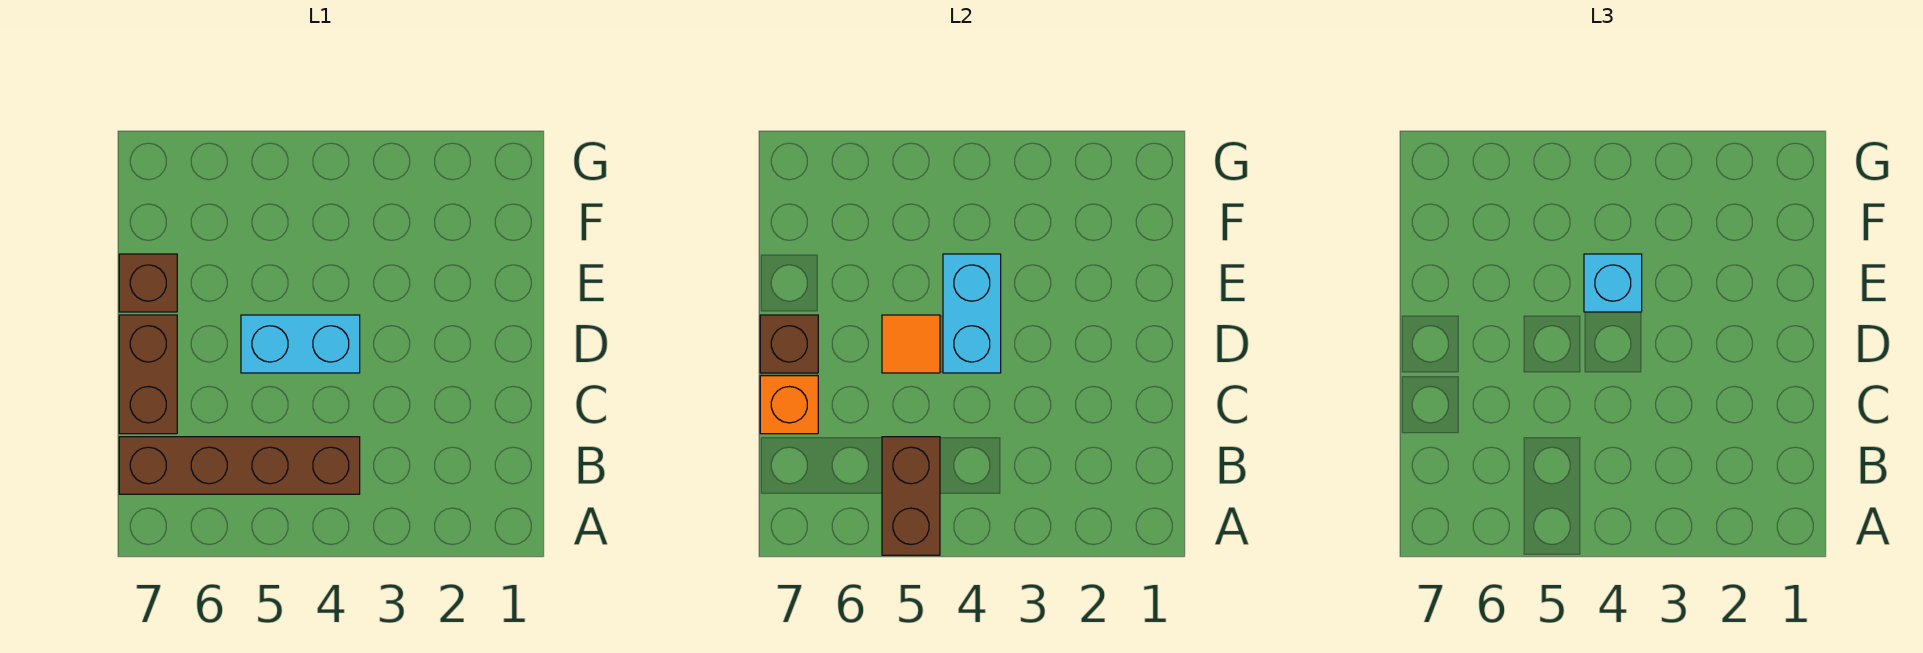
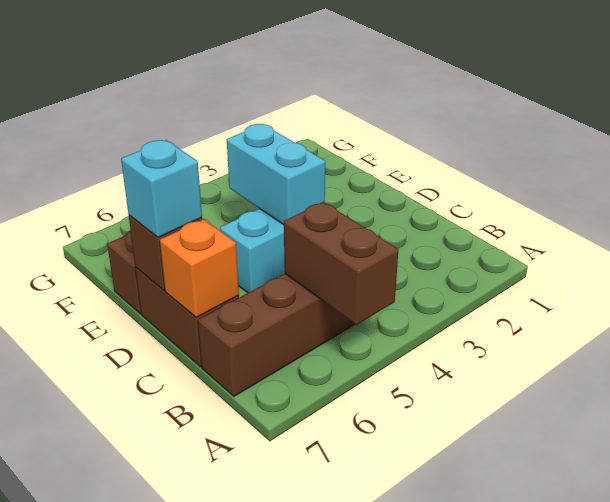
orange tile D5 level 2 -> none
cyan brick E4 level 3 -> cyan brick D7 level 3

